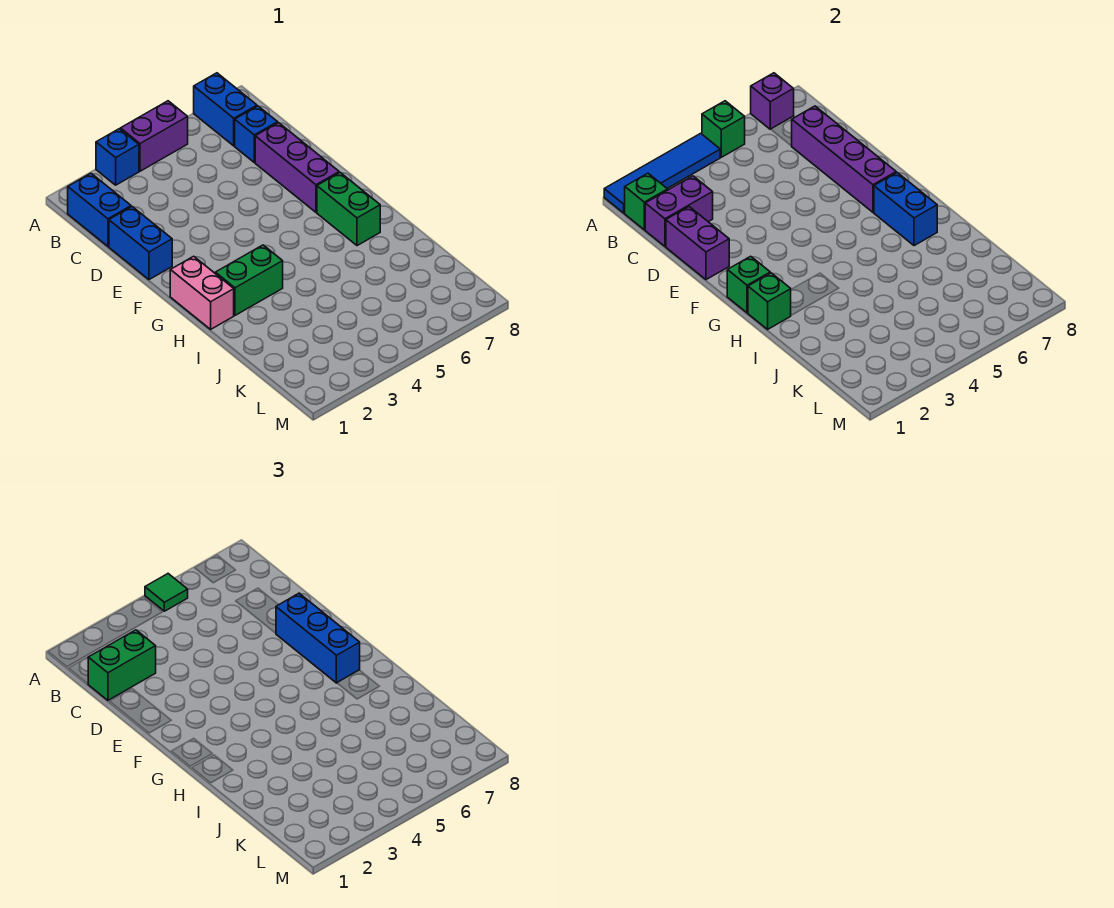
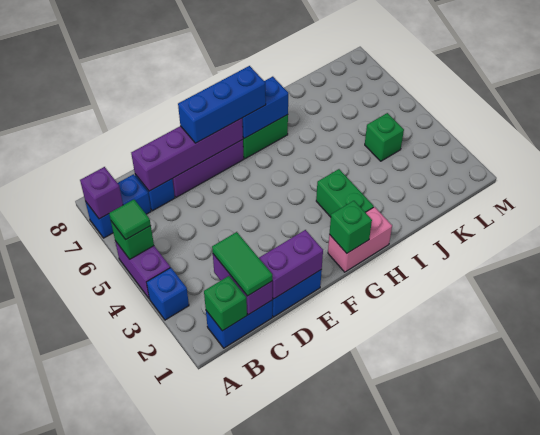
blue tile A1:A4 level 2 -> none
green brick C1:C2 level 3 -> green tile C1:C2 level 3
green brick H1 level 2 -> green brick K4 level 1

